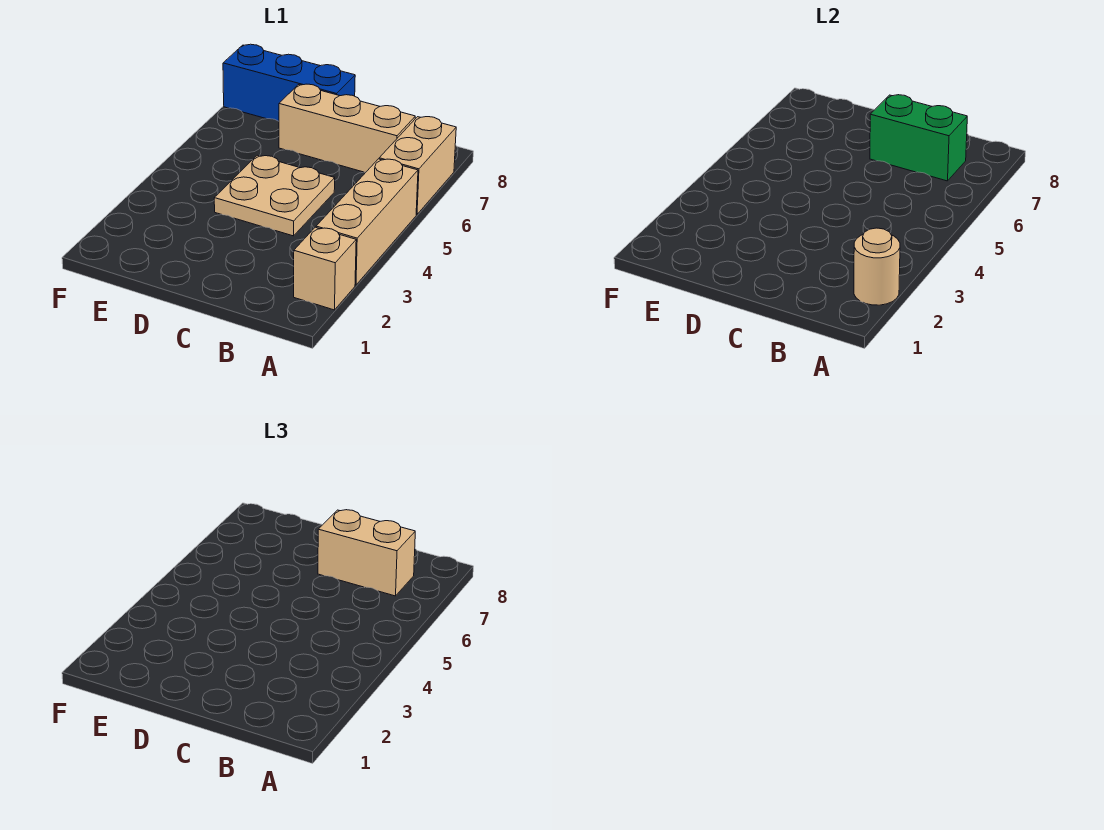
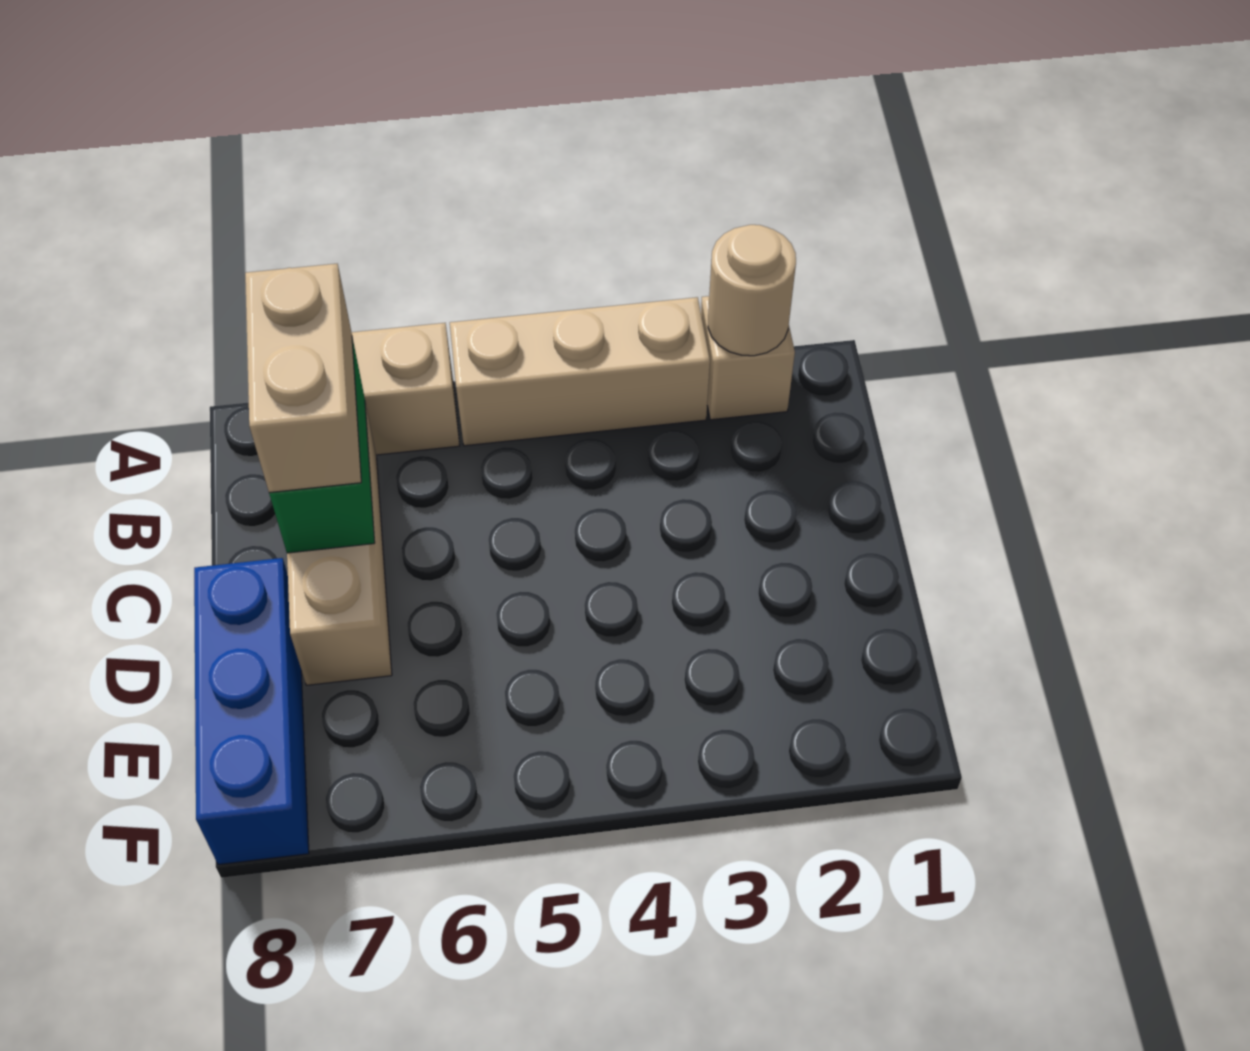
tan plate C4:D5 level 1 -> none

